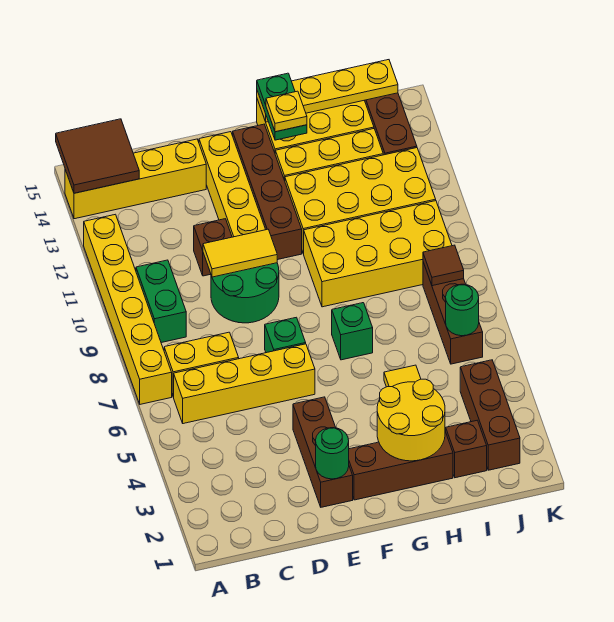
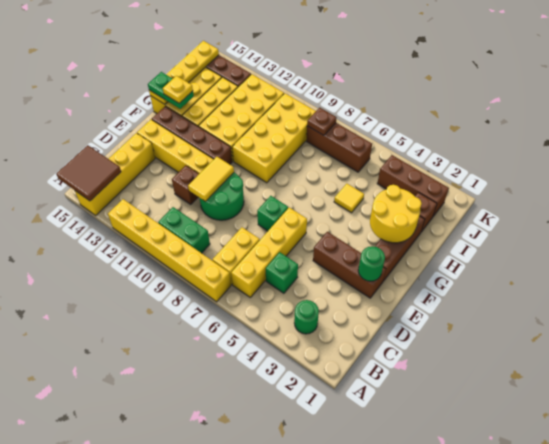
green brick G7 level 1 -> green brick C5 level 1
green round brick J6 level 2 -> green round brick B3 level 1
brown tile J8 level 2 -> brown plate J8 level 2

